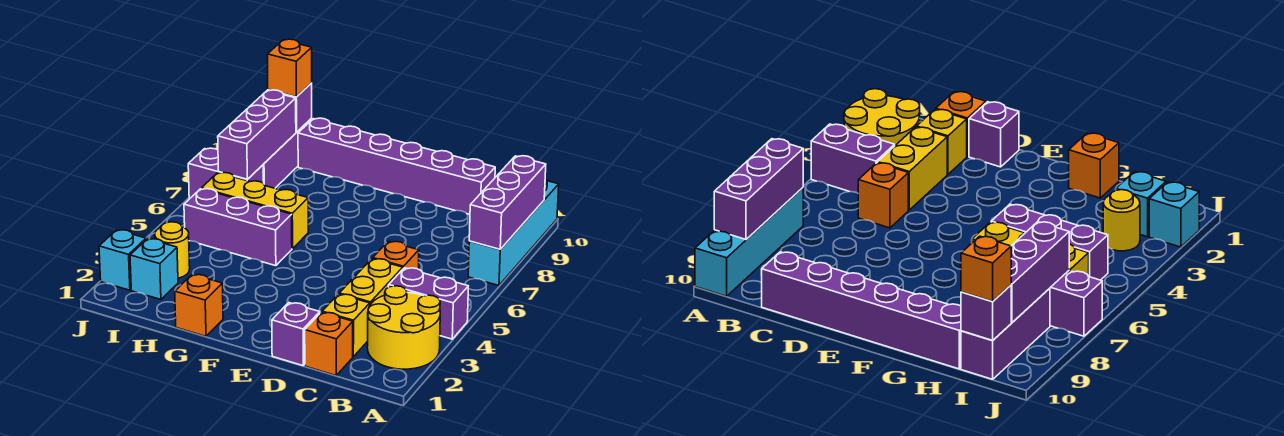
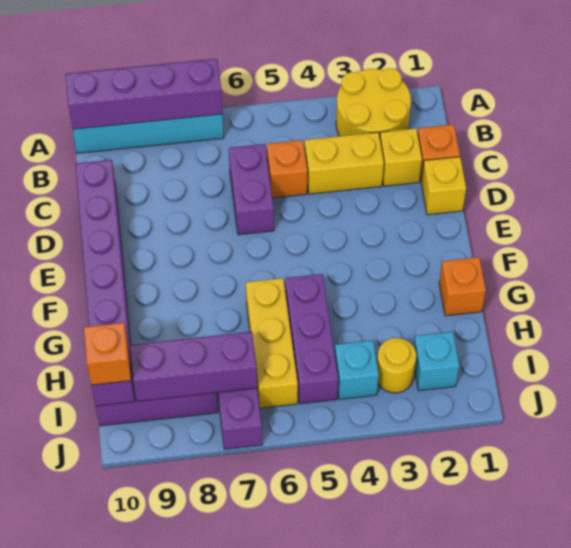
purple brick A4:B4 level 1 -> purple brick C6:D6 level 1
purple brick A7:A9 level 2 -> purple brick A7:A10 level 2
purple brick D1 level 1 -> yellow brick D1 level 1
cyan brick J2 level 1 -> cyan brick I4 level 1

